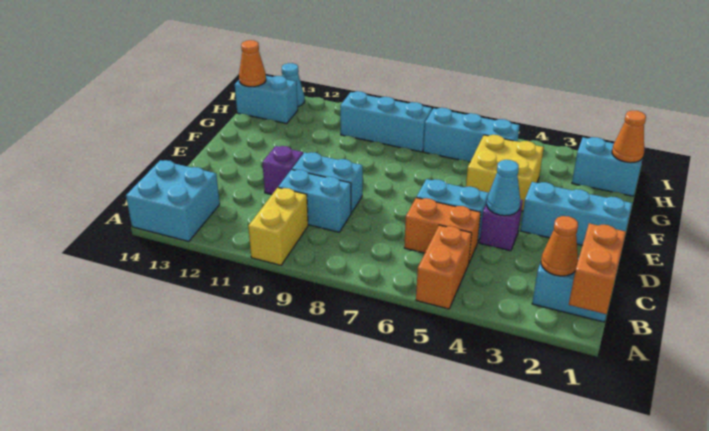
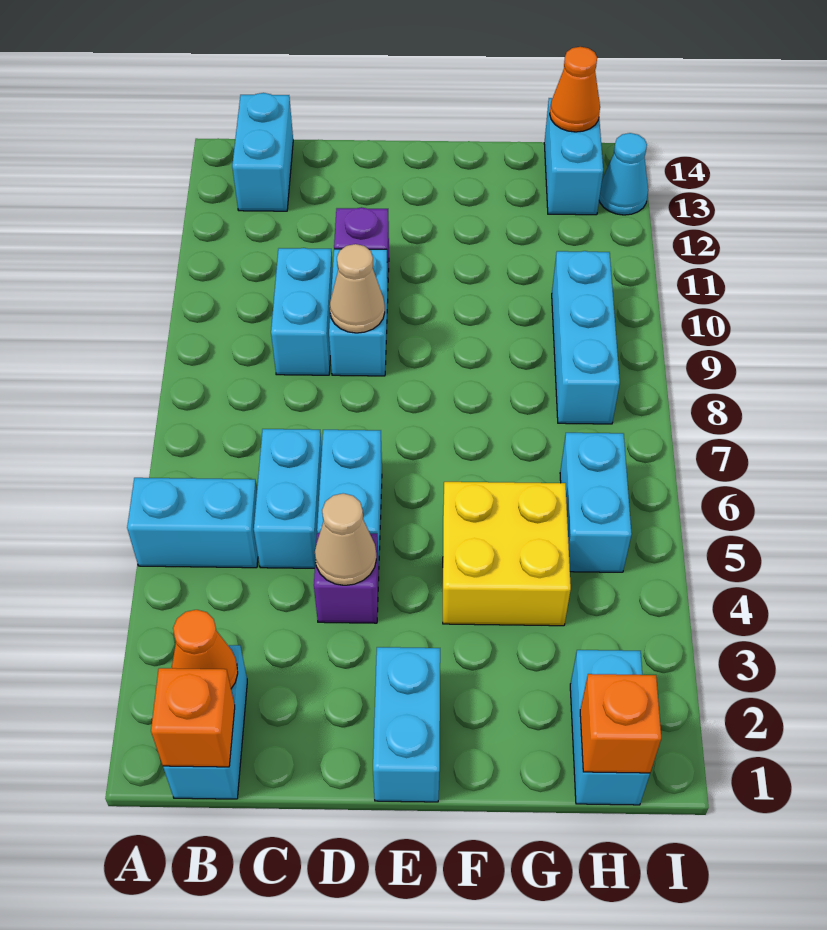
orange brick A1:B1 level 2 -> orange brick B1 level 2
orange brick A5:B5 level 1 -> cyan brick A5:B5 level 1
yellow brick A10:B10 level 1 -> none
cyan brick A13:B14 level 1 -> cyan brick B13:B14 level 1
orange brick C5:C6 level 1 -> cyan brick C5:C6 level 1
cyan cone D4 level 2 -> tan cone D4 level 2
none -> tan cone D9 level 2
cyan brick E1:E3 level 1 -> cyan brick E1:E2 level 1
orange cone H1 level 2 -> orange brick H1 level 2
cyan brick H5:H7 level 1 -> cyan brick H5:H6 level 1

